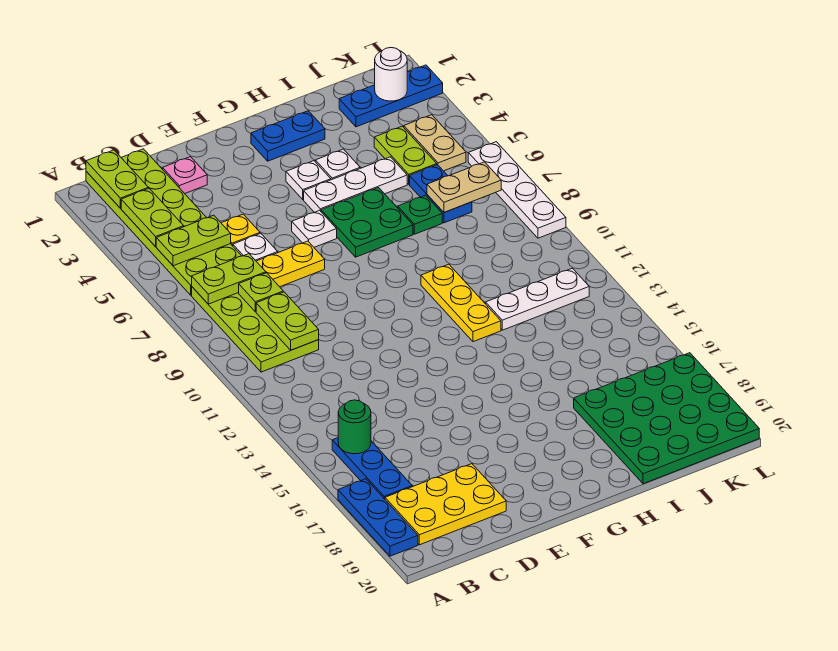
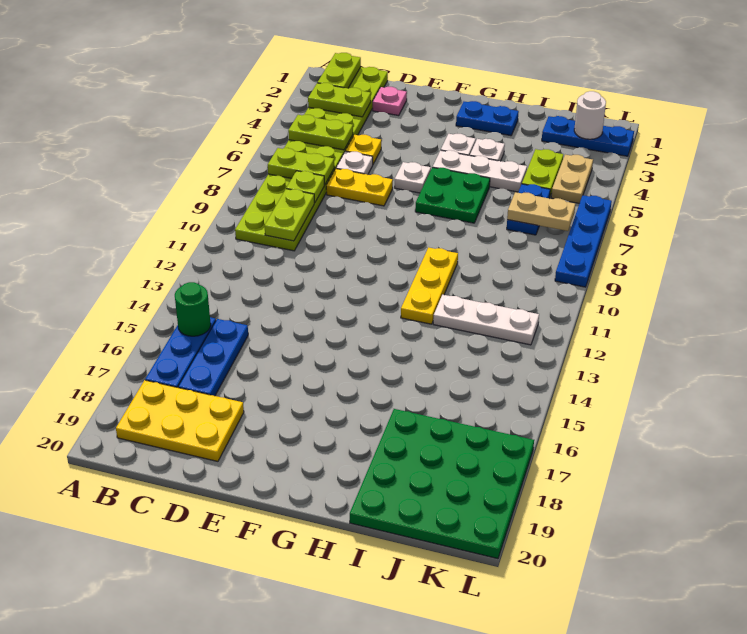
blue plate A17:A19 level 1 -> blue plate C15:C17 level 1
lime plate B3:B4 level 2 -> lime plate B3:C3 level 2
green plate I7 level 1 -> none
white plate L6:L9 level 1 -> blue plate L6:L9 level 1

